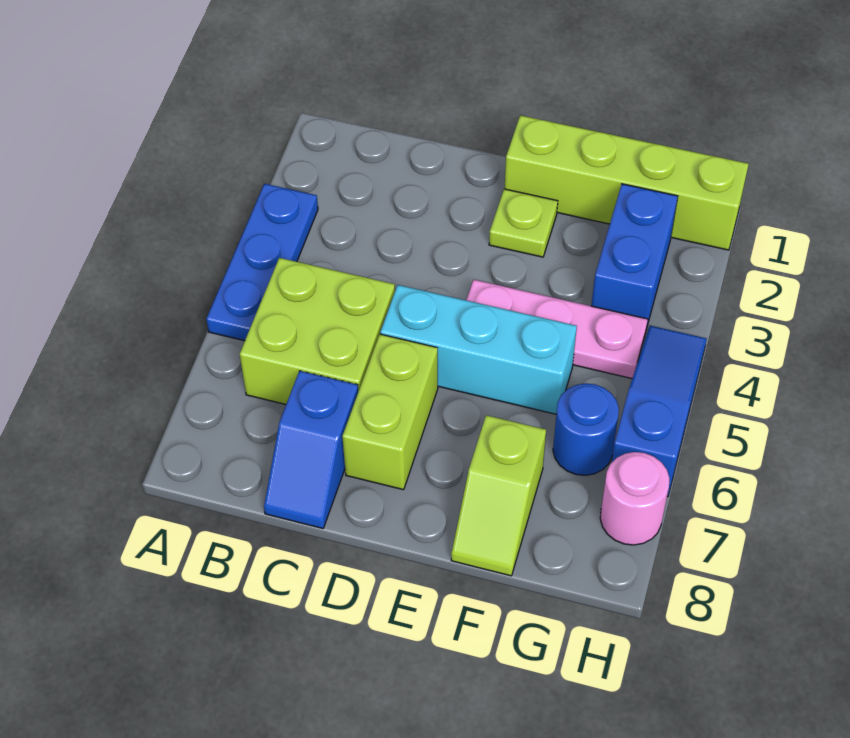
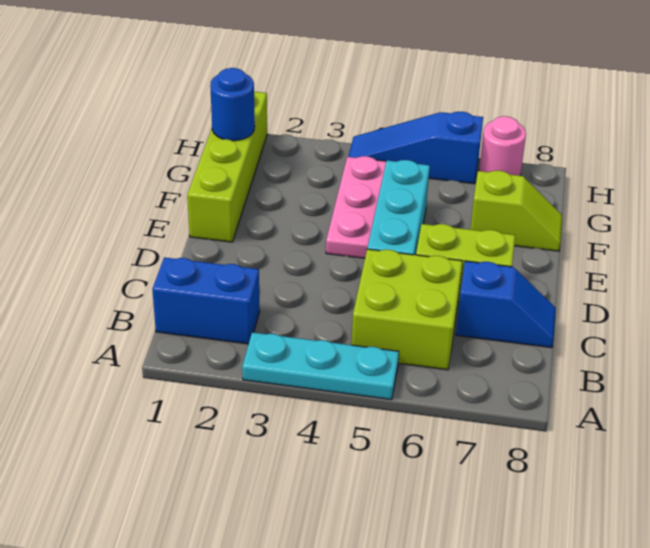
blue plate A3:A5 level 1 -> cyan plate A3:A5 level 1
lime plate E2 level 1 -> none
blue brick G2:G3 level 1 -> blue brick B1:B2 level 1
blue round brick G6 level 1 -> blue round brick G1 level 2

